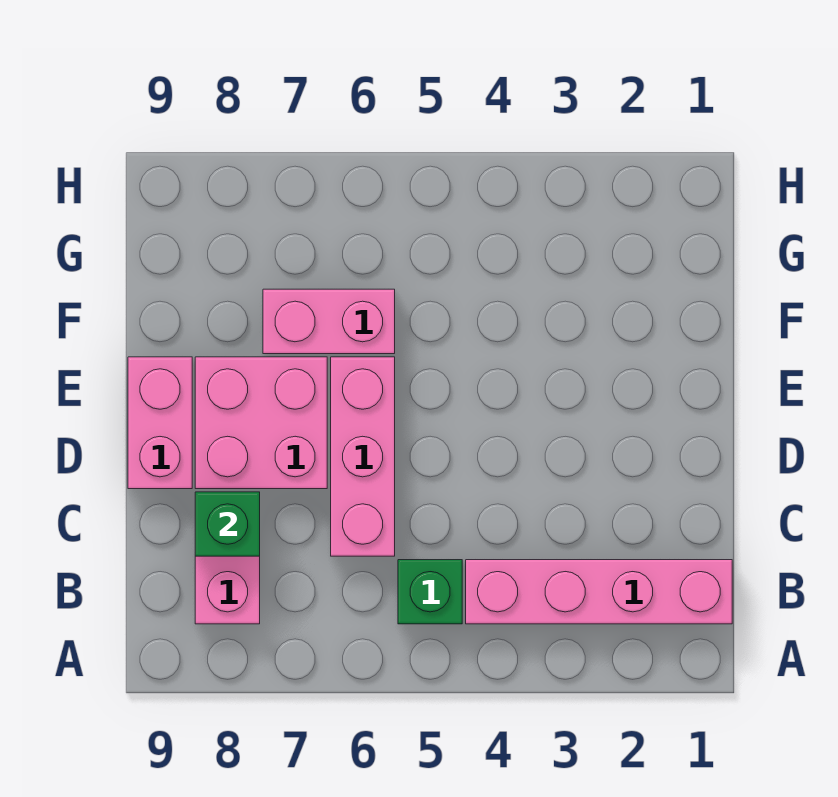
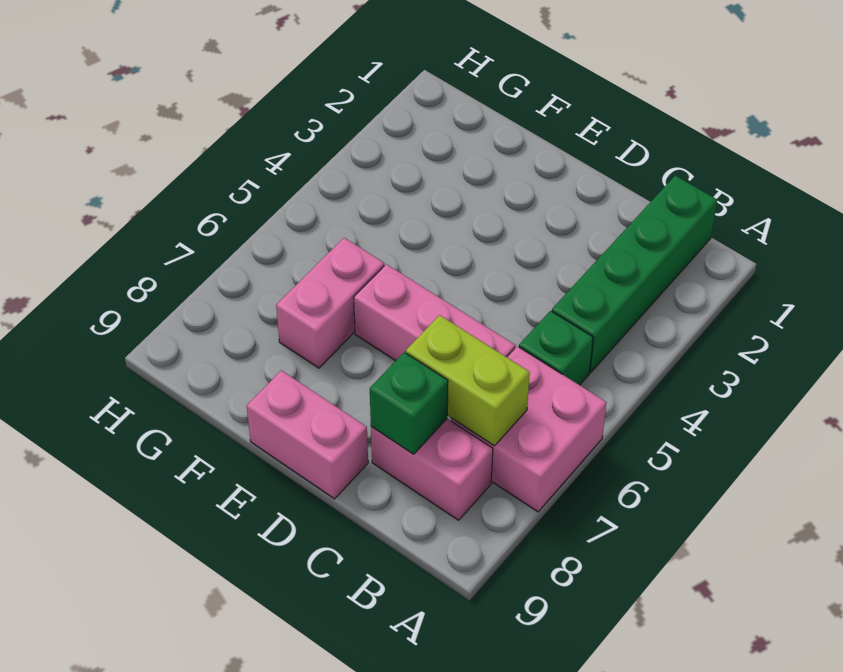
pink brick B1:B4 level 1 -> green brick B1:B4 level 1
none -> lime brick B7:C7 level 2
pink brick D7:E8 level 1 -> pink brick A6:B7 level 1

